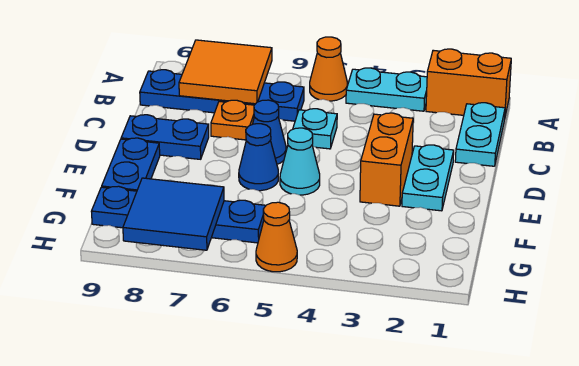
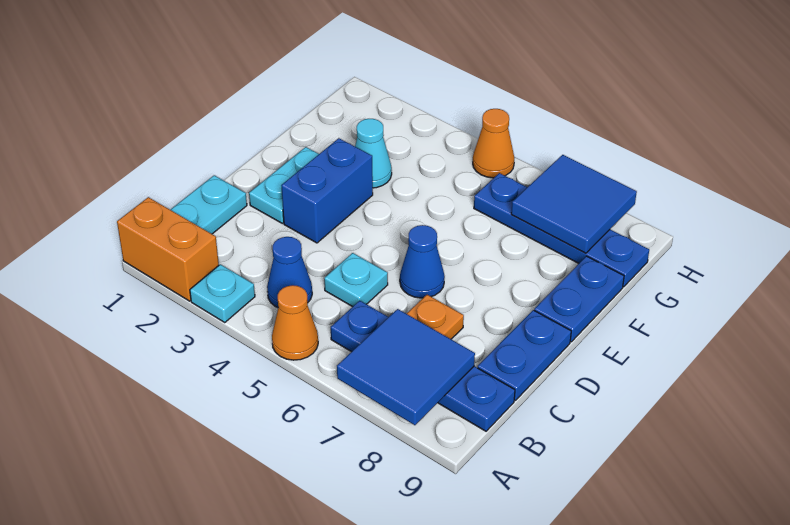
cyan plate A3:A4 level 1 -> cyan plate A3 level 1
orange tile A7:B8 level 2 -> blue tile A7:B8 level 2
orange brick D3:E3 level 1 -> blue brick D3:E3 level 1
blue plate D8:D9 level 1 -> blue plate C9:D9 level 1
cyan cone E5 level 1 -> cyan cone F3 level 1
blue cone E6 level 1 -> blue cone B4 level 1

